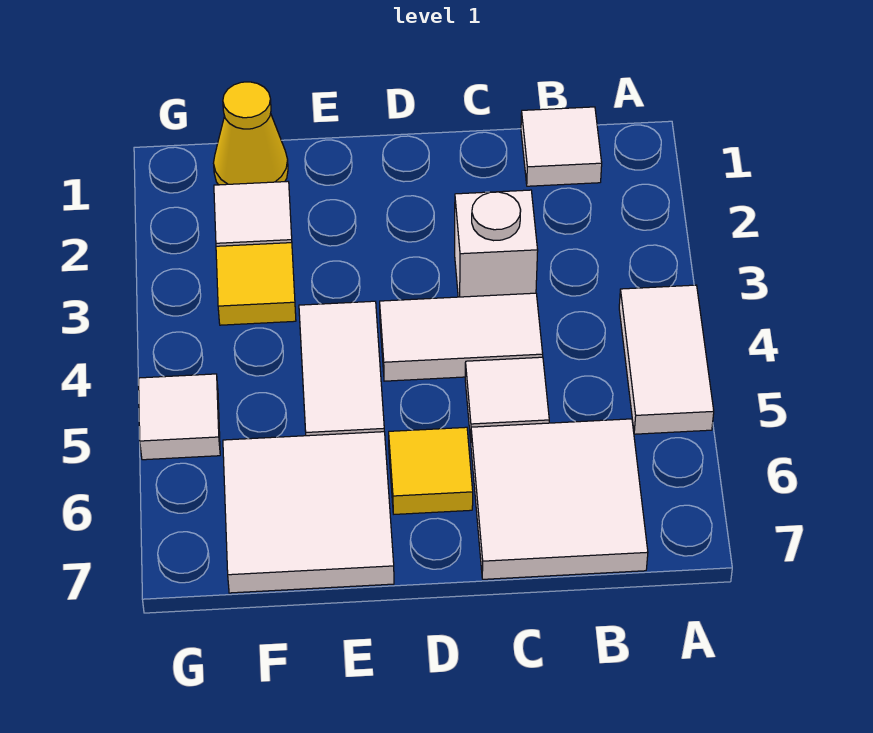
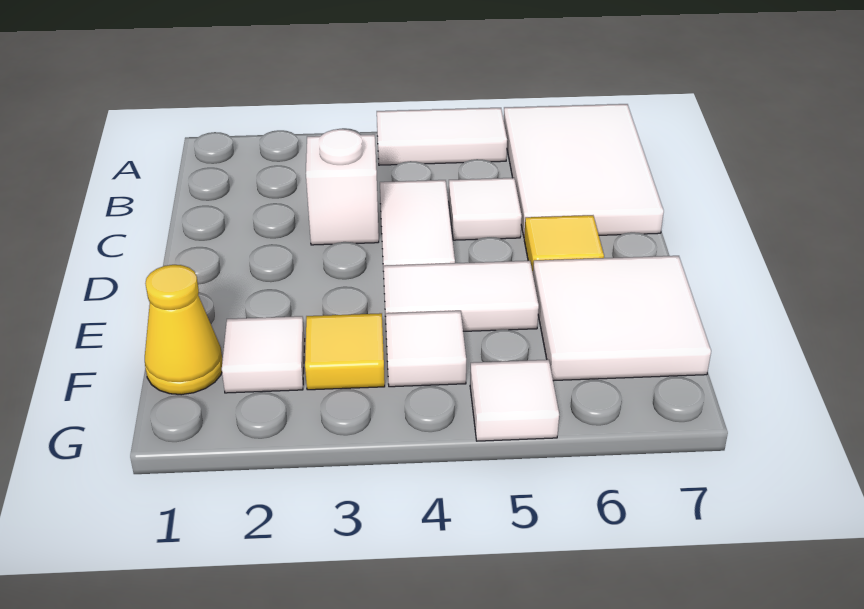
white tile B1 level 1 -> white tile F4 level 1
white tile B6:C7 level 1 -> white tile A6:C7 level 1

